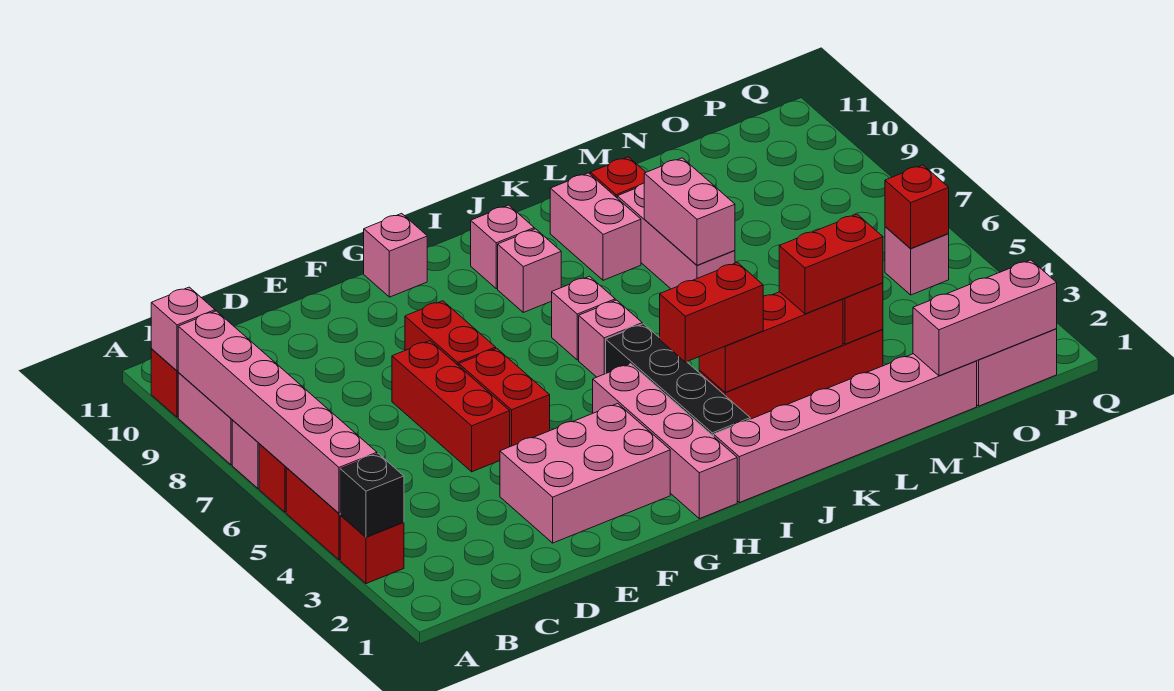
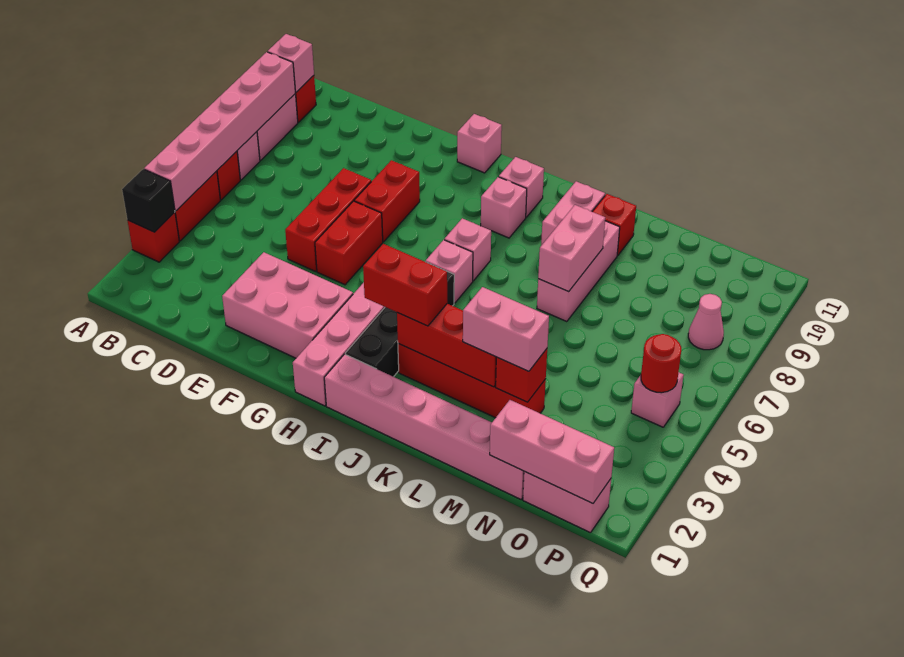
red brick L3:M3 level 3 -> pink brick L3:M3 level 3
red brick P5 level 2 -> red round brick P5 level 2
none -> pink cone P8 level 1

